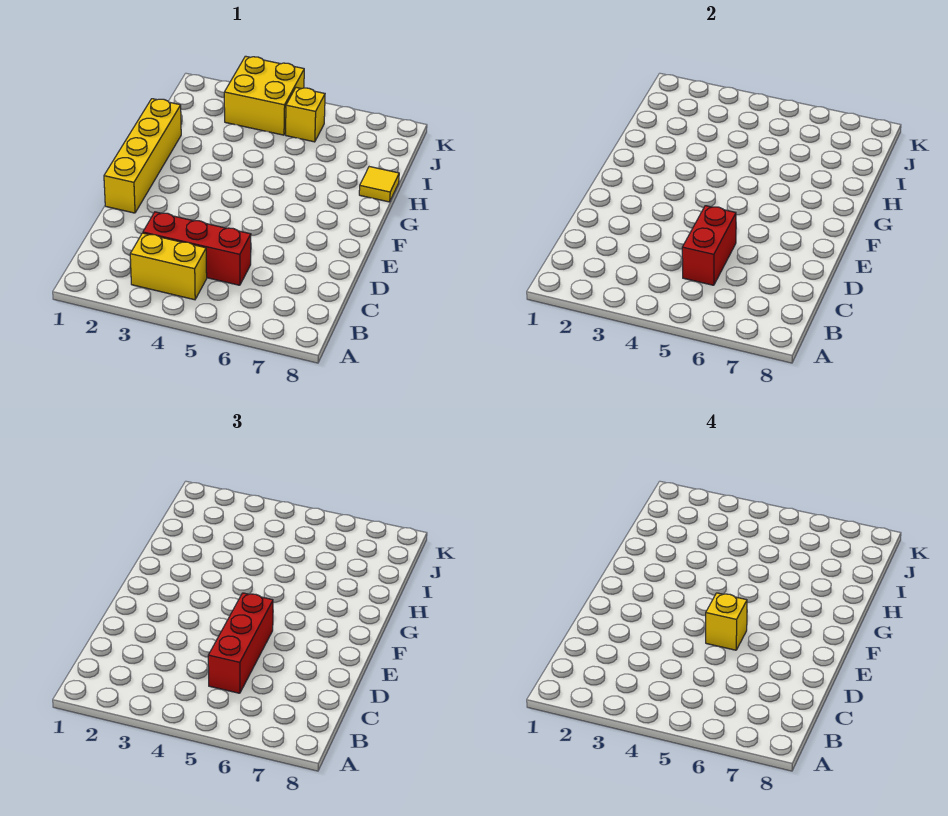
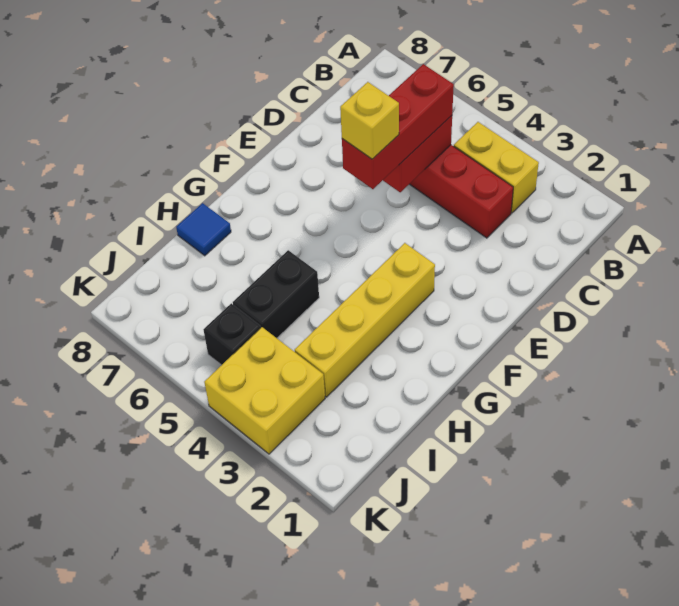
yellow brick E1:H1 level 1 -> yellow brick F3:I3 level 1
none -> black brick H5:I5 level 1
yellow tile H8 level 1 -> blue tile H8 level 1
yellow brick J5 level 1 -> black brick J5 level 1

